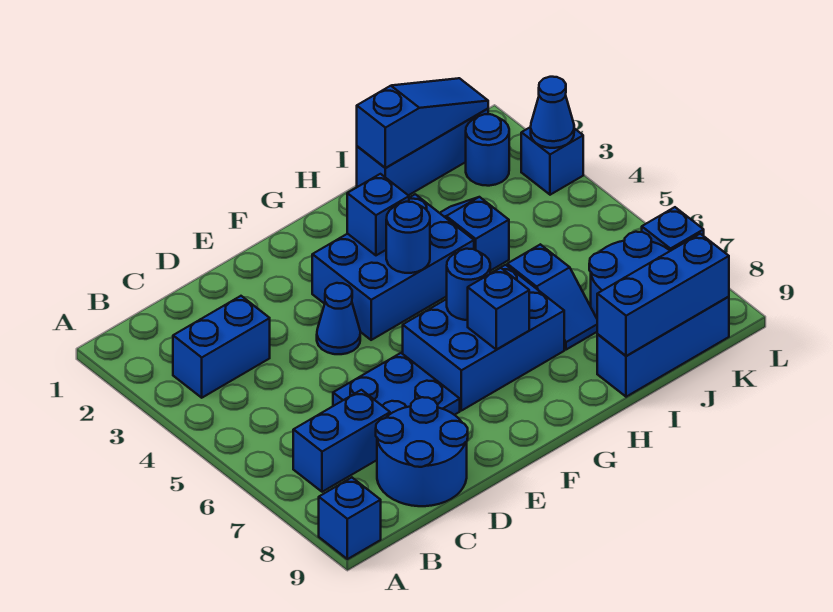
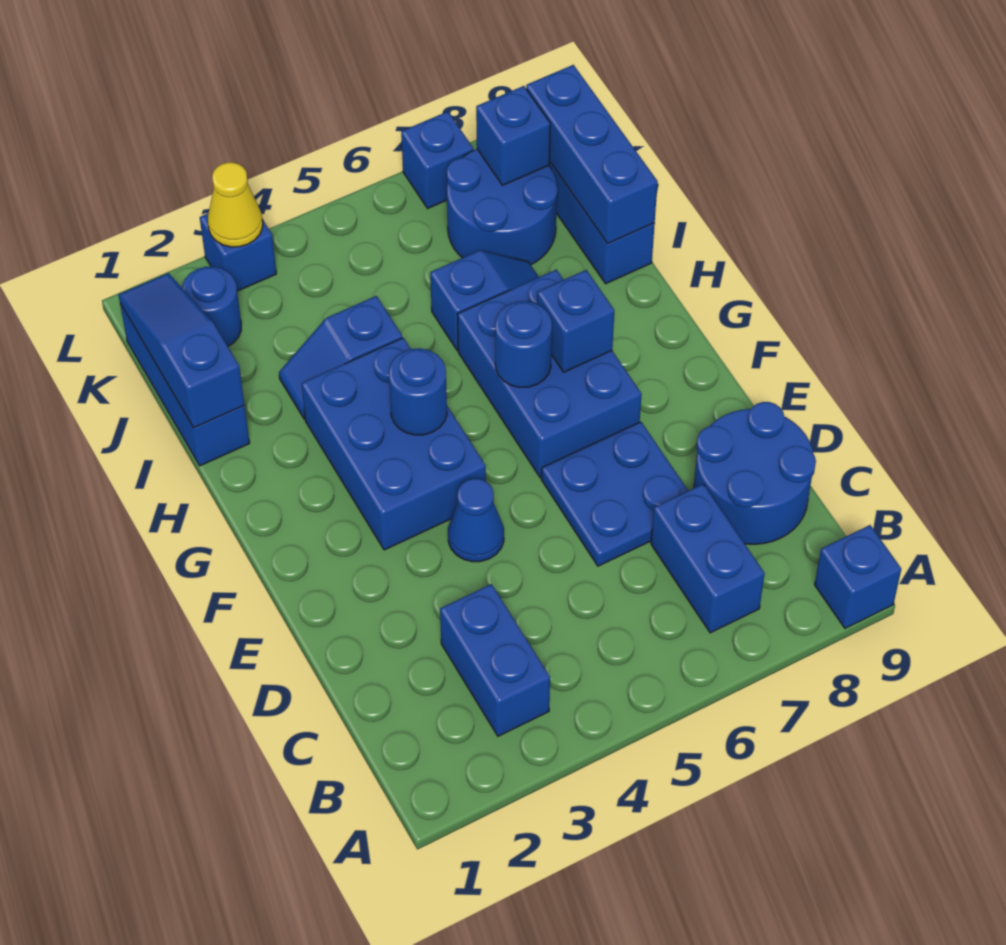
blue brick G3 level 2 -> blue brick K8 level 2
blue cone L3 level 2 -> yellow cone L3 level 2

